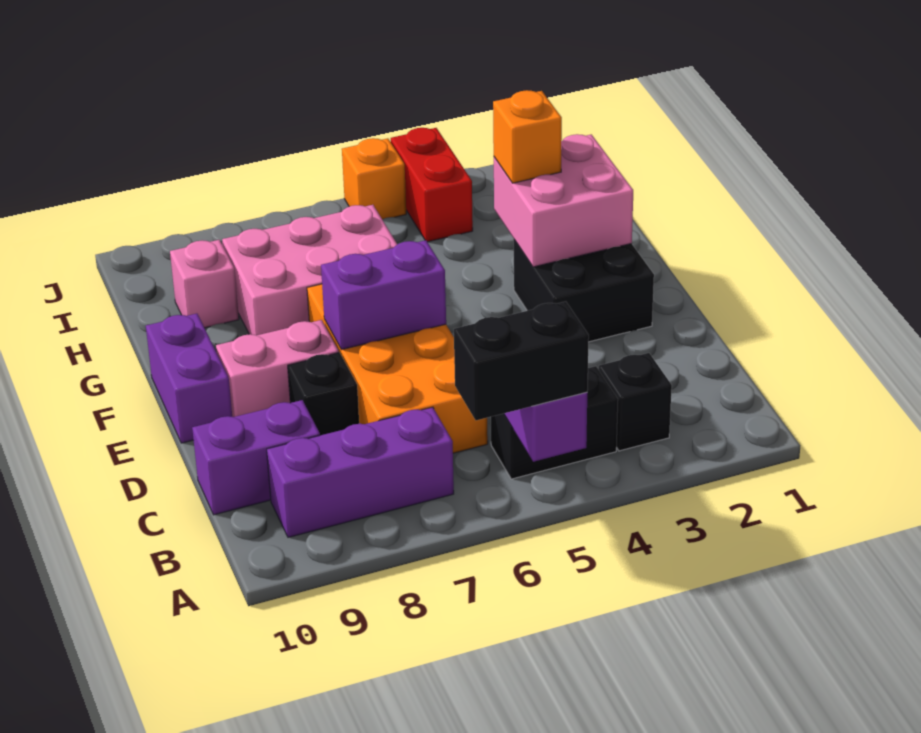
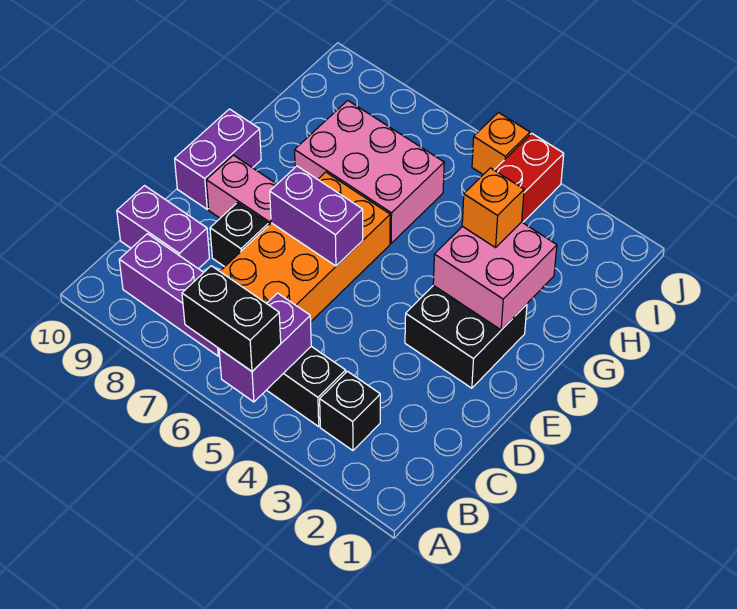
pink brick H9 level 1 -> none

